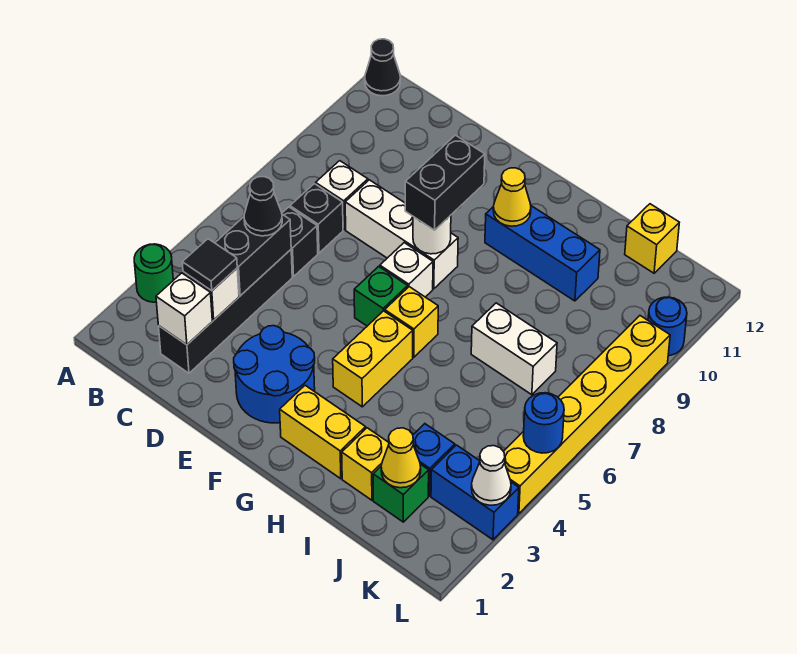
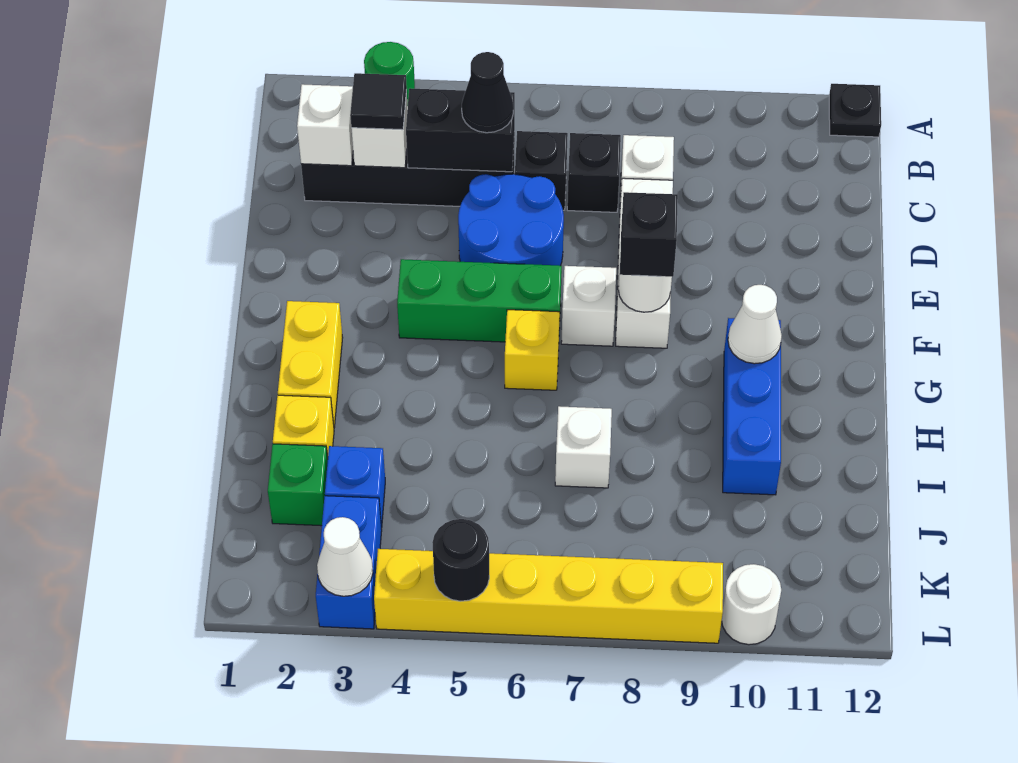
black cone A12 level 1 -> black plate A12 level 1
blue round brick E2:F3 level 1 -> blue round brick D5:E6 level 1
green brick F6 level 1 -> green brick F4:F6 level 1
black brick F8:F9 level 3 -> black brick F8 level 3
yellow brick G4:G5 level 1 -> none
yellow cone G10 level 2 -> white cone G10 level 2
white brick I7:J7 level 1 -> white brick I7 level 1
yellow cone J2 level 2 -> none
yellow brick J12 level 1 -> none
blue round brick L5 level 2 -> black round brick L5 level 2
blue round brick L10 level 1 -> white round brick L10 level 1

